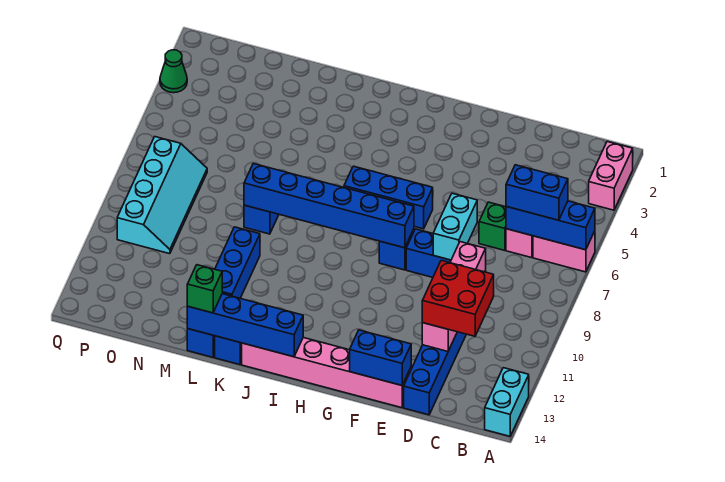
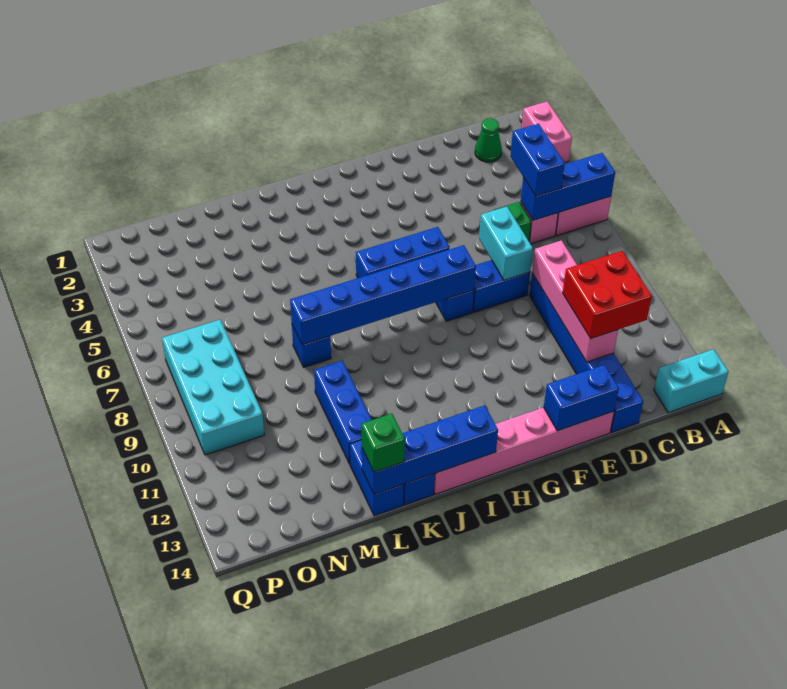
cyan brick A13:A14 level 1 -> cyan brick A14:B14 level 1
blue brick B6:C6 level 3 -> blue brick C5:C6 level 3
cyan slope O7:P10 level 1 top P -> cyan brick O7:P10 level 1
green cone Q3 level 1 -> green cone C2 level 1

